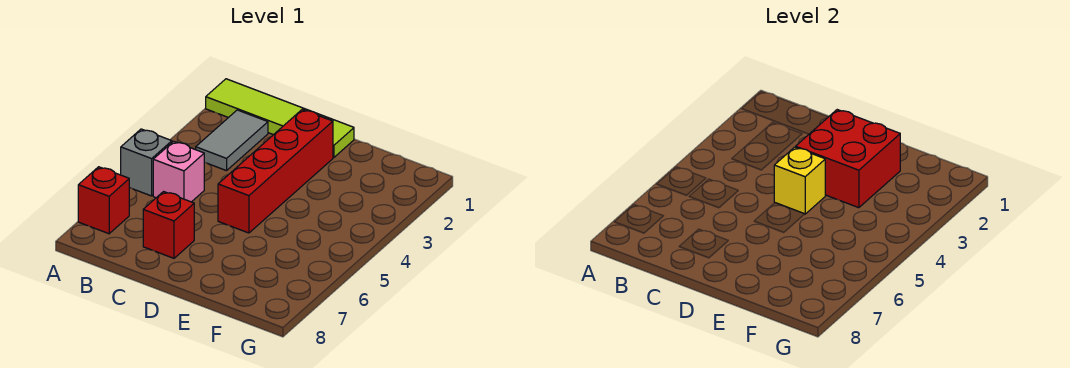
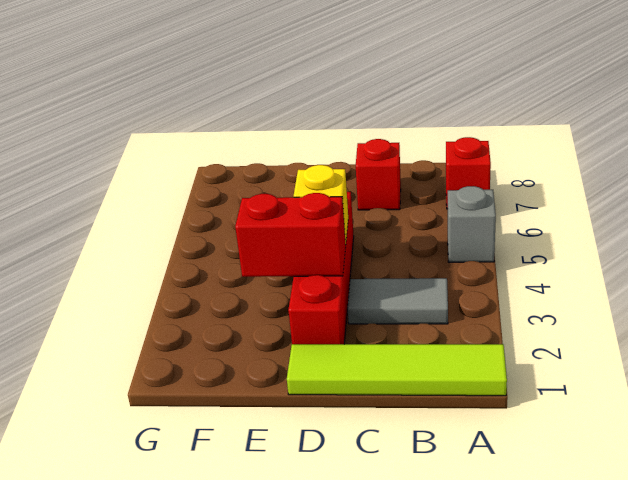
grey tile B2:B3 level 1 -> grey tile B3:C3 level 1
pink brick B5 level 1 -> none
red brick D2:E3 level 2 -> red brick D3:E3 level 2

